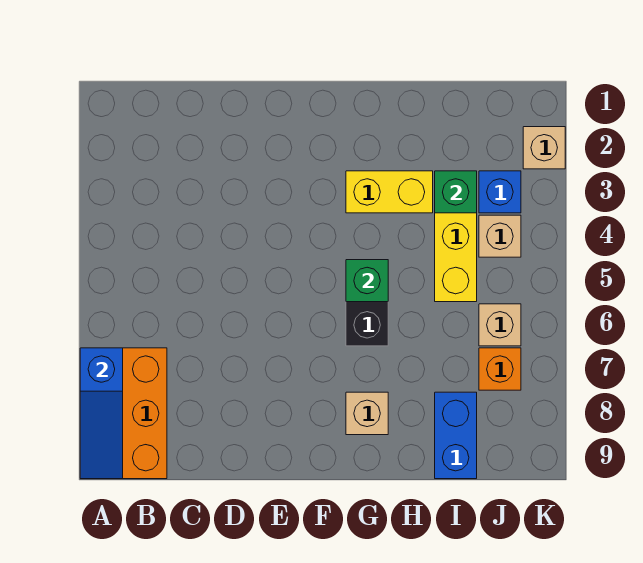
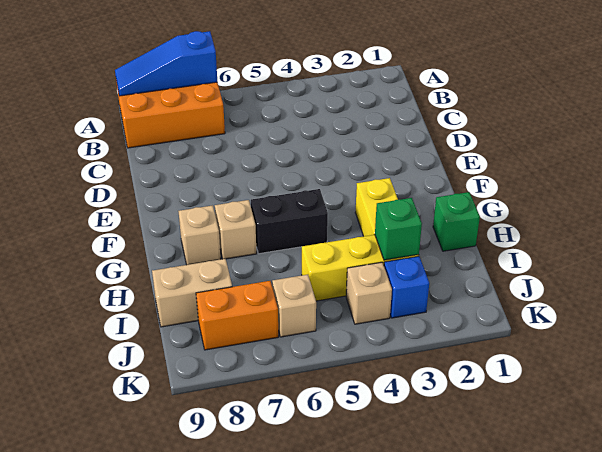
green brick G5 level 2 -> green brick H1 level 1
blue brick I8:I9 level 1 -> tan brick I8:I9 level 1
orange brick J7 level 1 -> orange brick J7:J8 level 1
tan brick K2 level 1 -> tan brick G7 level 1

